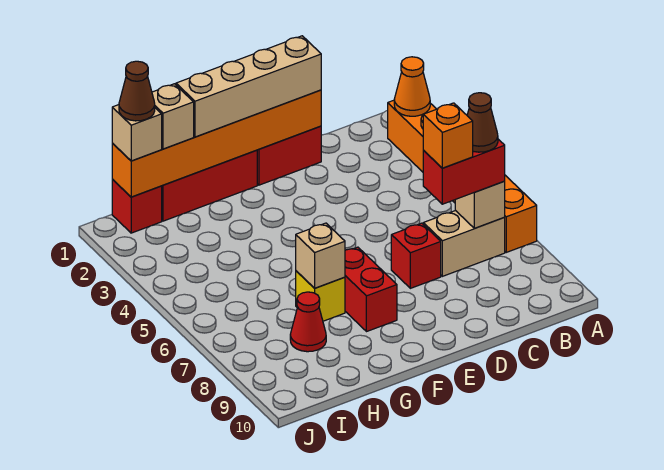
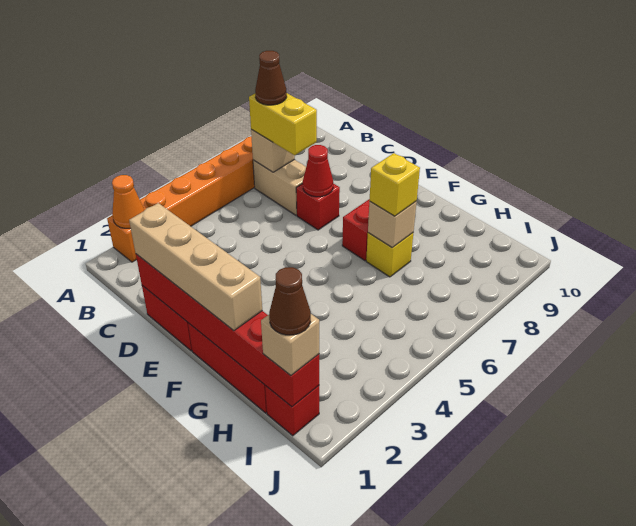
red brick B7:C7 level 3 -> yellow brick B7:C7 level 3
orange brick C7 level 4 -> none
orange brick D1:I1 level 2 -> red brick D1:I1 level 2
none -> yellow brick G7 level 3
tan brick H1 level 3 -> none
red cone H8 level 1 -> red cone D7 level 2

